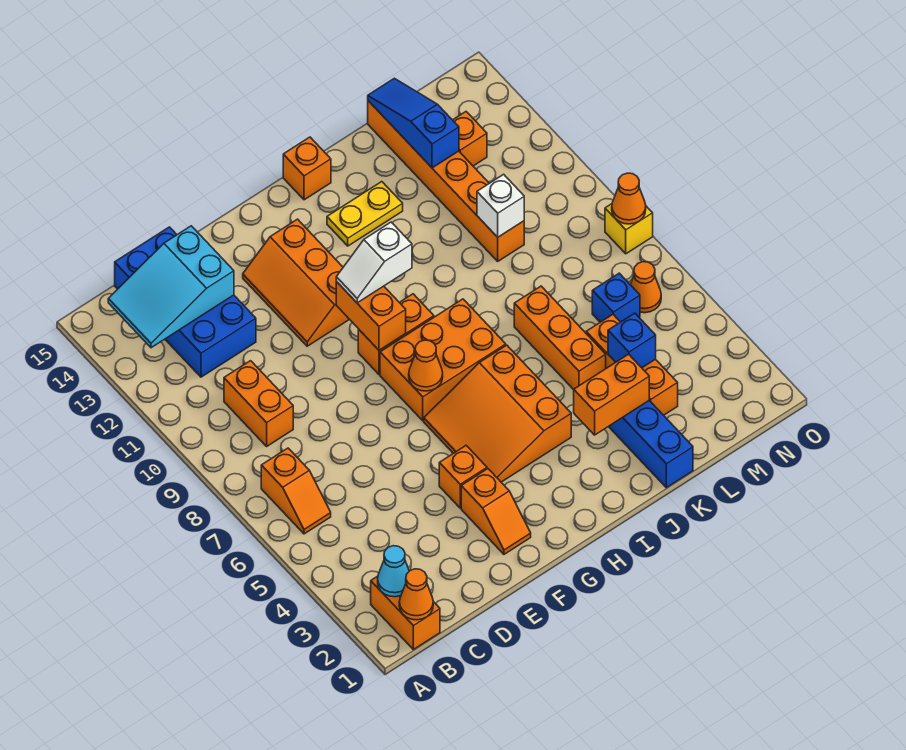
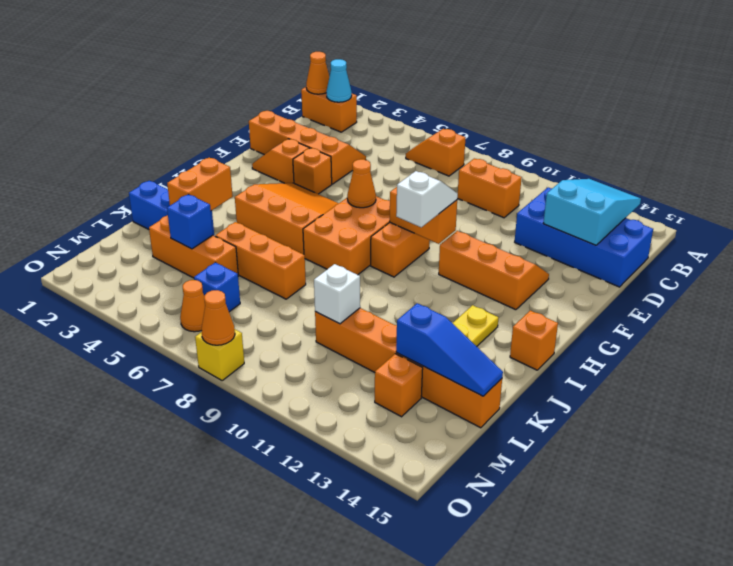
none -> orange slope D1:E4 level 1 top E

